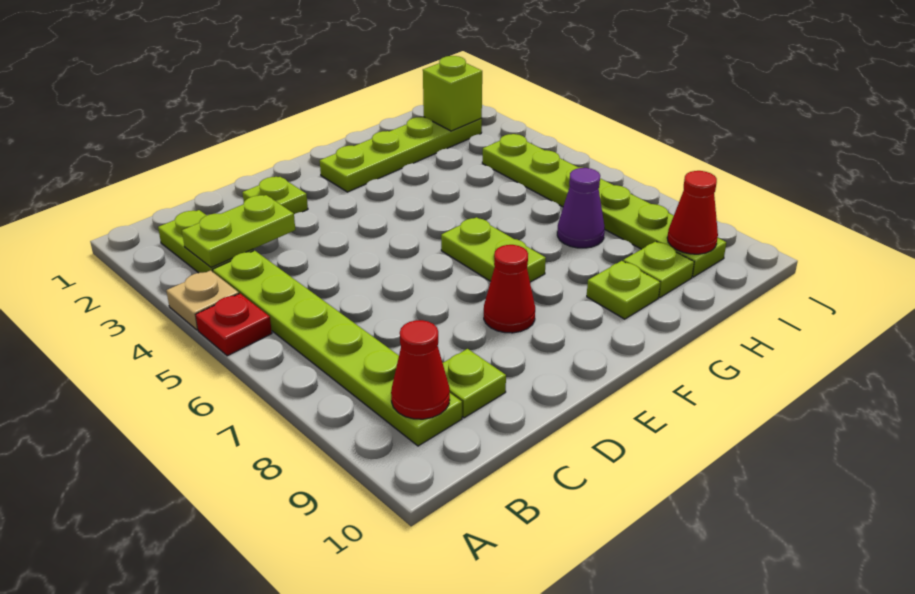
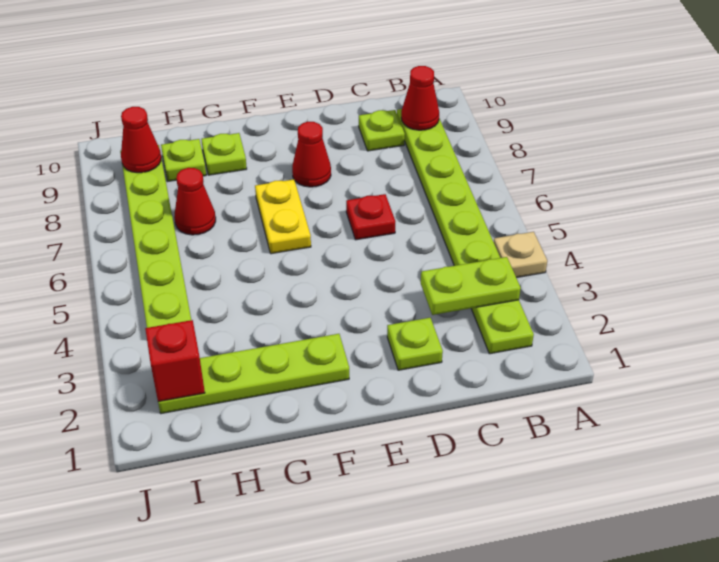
red plate A5 level 1 -> red plate D6 level 1
lime plate F6:F7 level 1 -> yellow plate F6:F7 level 1
purple cone H7 level 1 -> red cone H7 level 1
lime brick I2 level 2 -> red brick I2 level 2

